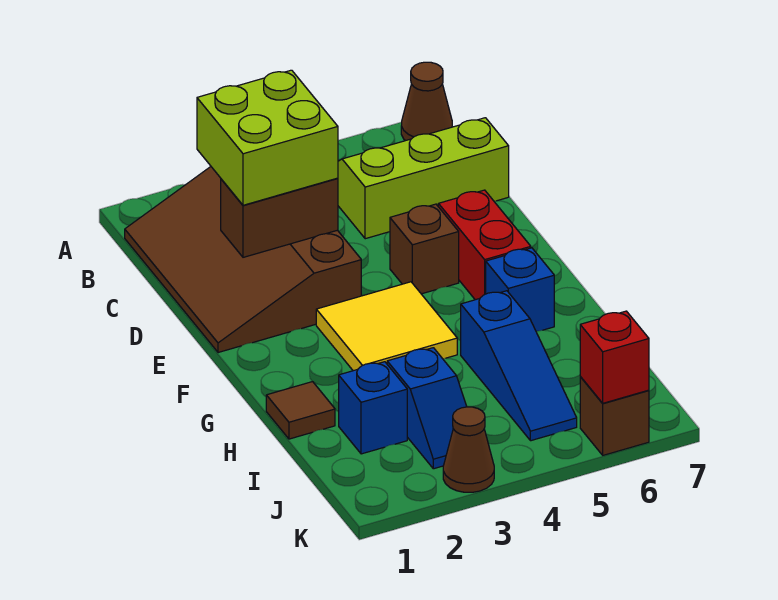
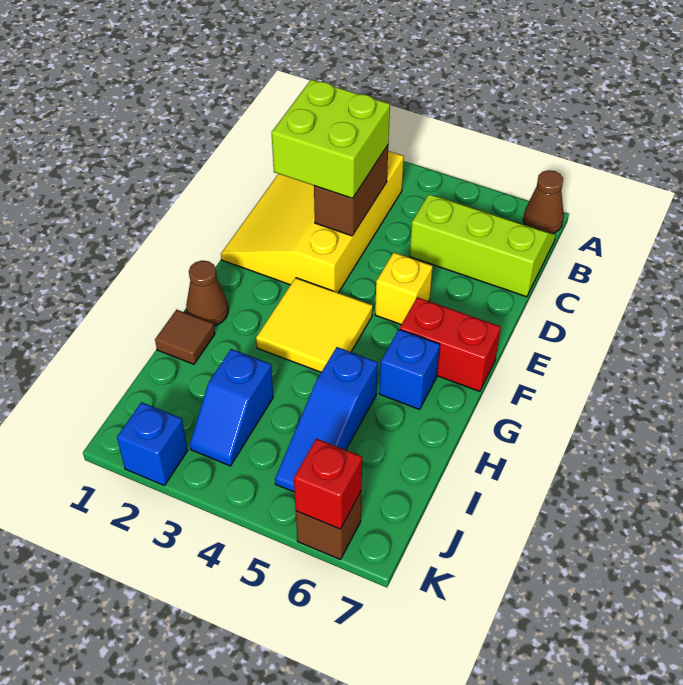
brown slope B1:E3 level 1 top 3 -> yellow slope B1:E3 level 1 top 3
brown brick D2:D3 level 2 -> brown brick C3:D3 level 2
brown brick E5 level 1 -> yellow brick E5 level 1
red brick E6:F6 level 1 -> red brick F6:F7 level 1
blue brick I2 level 1 -> blue brick K2 level 1
brown cone K3 level 1 -> brown cone G1 level 1

